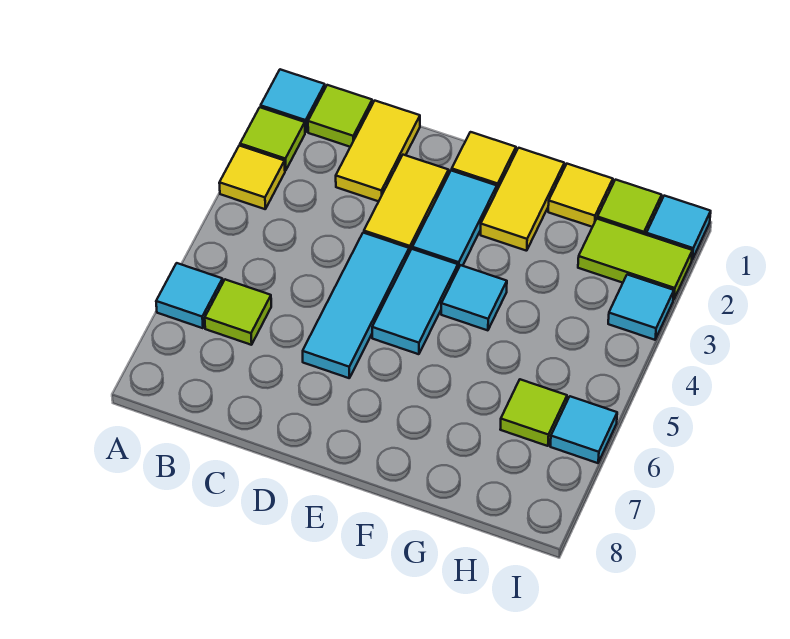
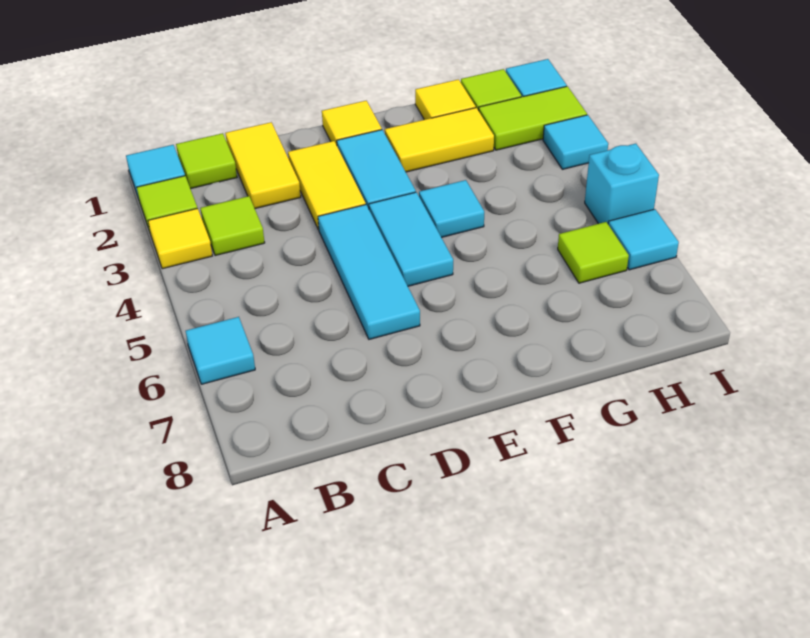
lime tile B6 level 1 -> lime tile B3 level 1
yellow tile F1:F2 level 1 -> yellow tile F2:G2 level 1
none -> cyan brick I5 level 1

